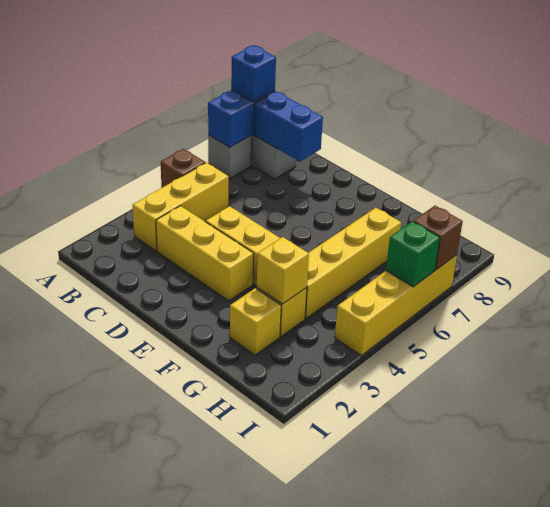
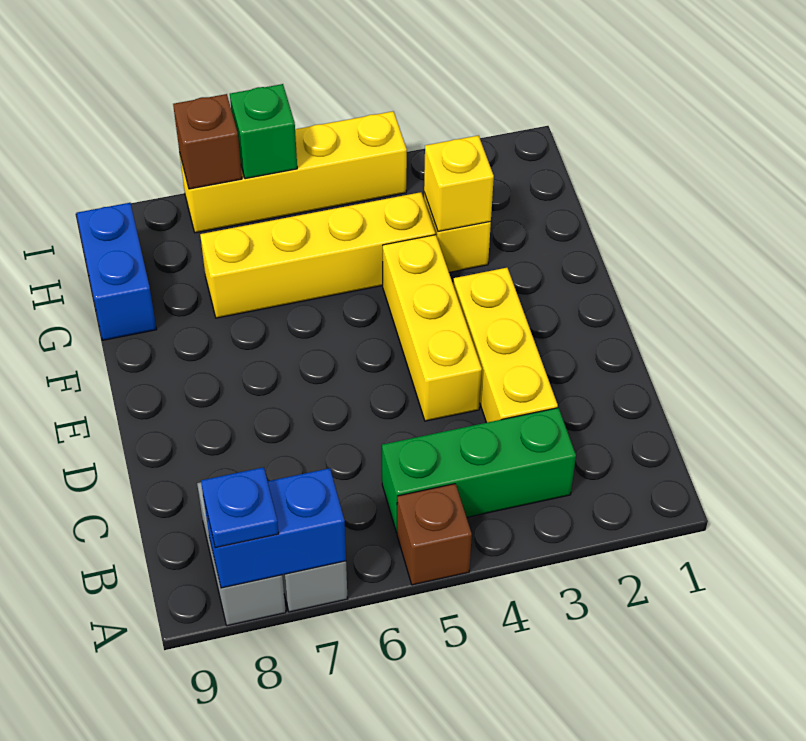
blue brick A8 level 3 -> blue plate A8 level 3
yellow brick B3:B5 level 1 -> green brick B3:B5 level 1
blue brick B8:C8 level 2 -> blue brick G9:H9 level 1
yellow brick G2 level 1 -> none

